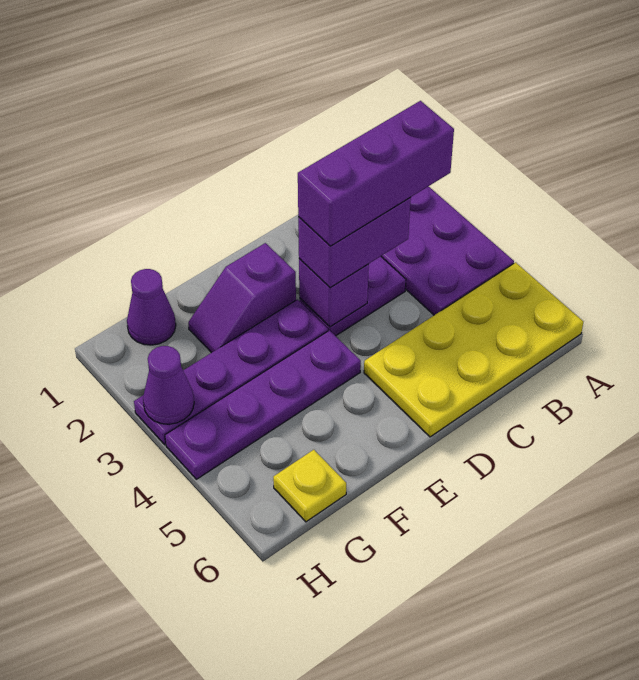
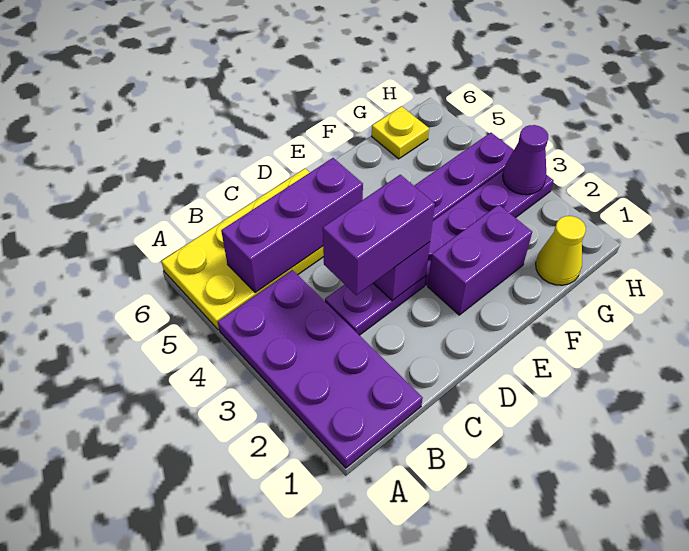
purple brick B3:D3 level 4 -> purple brick B5:D5 level 2
purple slope E2:F2 level 1 top E -> purple brick E2:F2 level 1
purple cone G1 level 1 -> yellow cone G1 level 1

